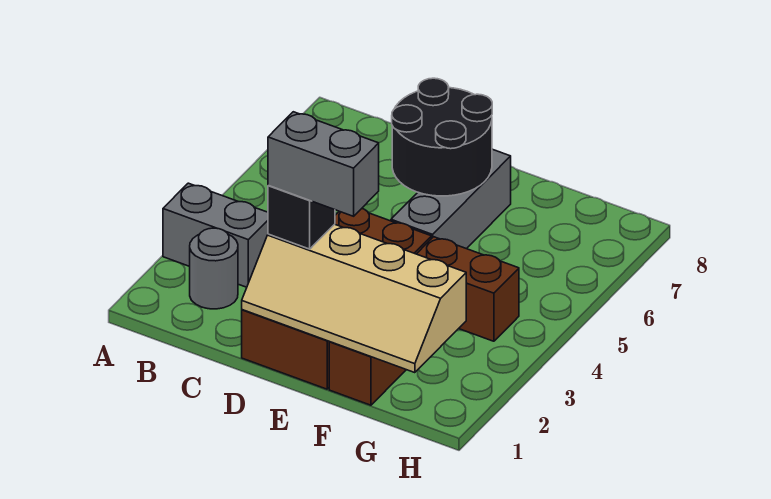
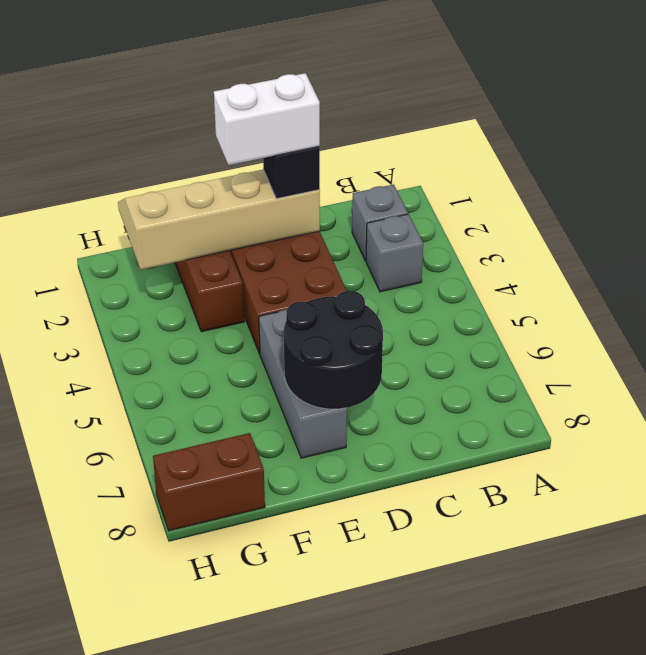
grey brick A3:B3 level 1 -> grey brick B3 level 1
grey round brick B2 level 1 -> grey brick B2 level 1
grey brick D2:E2 level 4 -> white brick D2:E2 level 4
brown brick F4:G4 level 1 -> brown brick G8:H8 level 1

